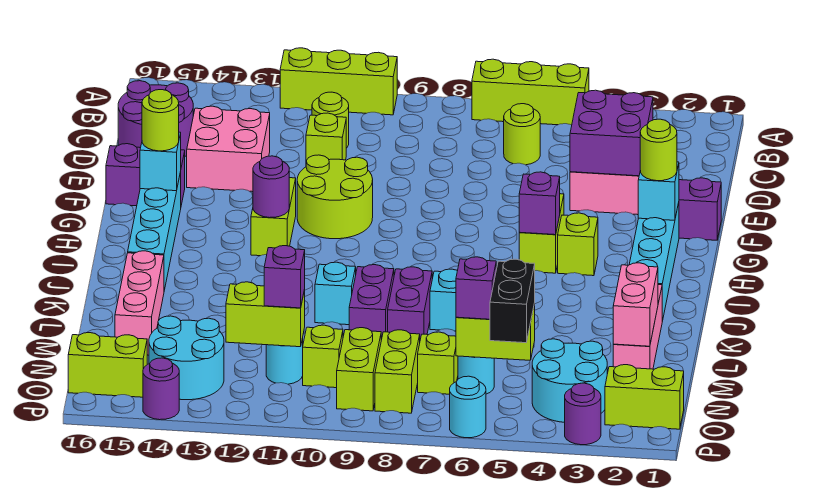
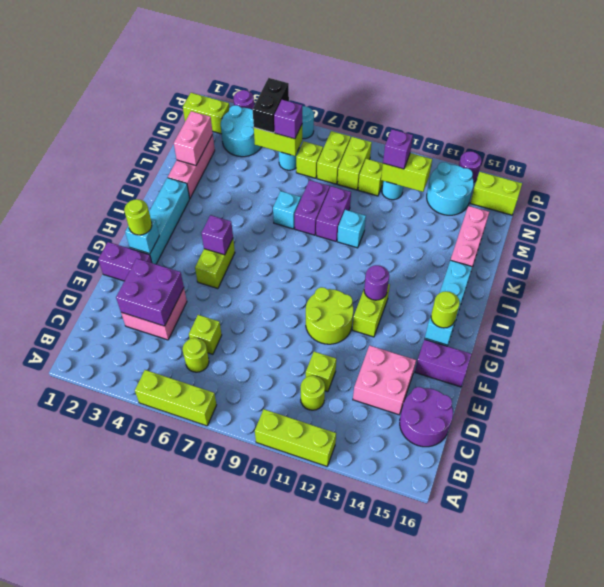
lime brick H4 level 1 -> lime brick D6 level 1

